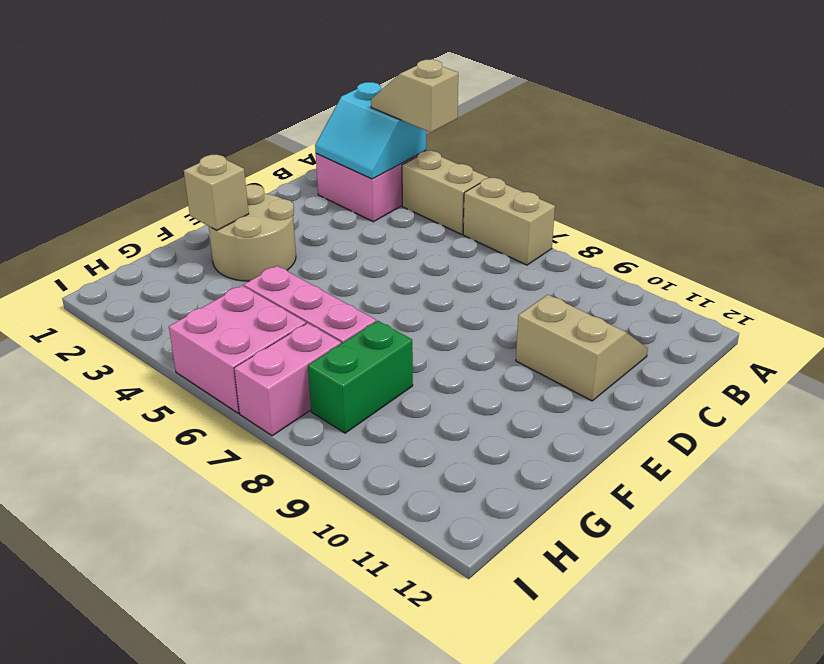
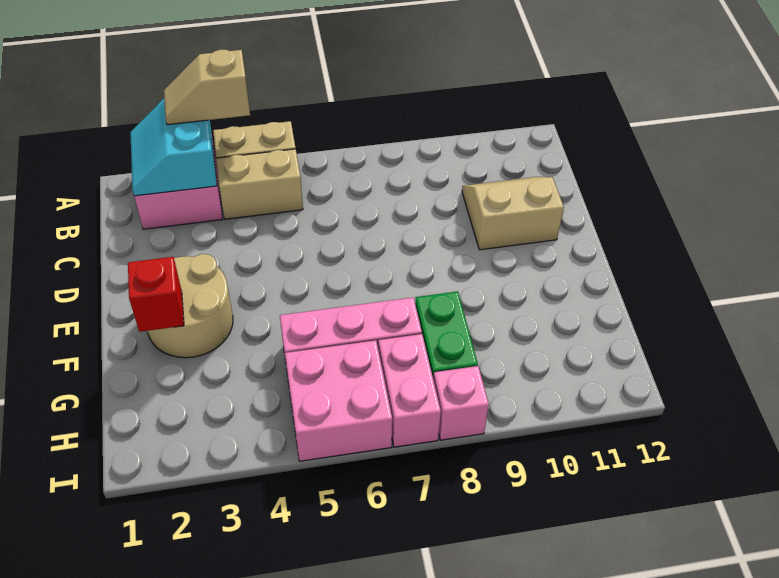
cyan slope A2:B3 level 2 top A -> cyan slope A2:B3 level 2 top 3
tan brick A6:A7 level 1 -> tan brick B4:B5 level 1
tan brick F2 level 2 -> red brick F2 level 2
none -> pink brick I8 level 1

